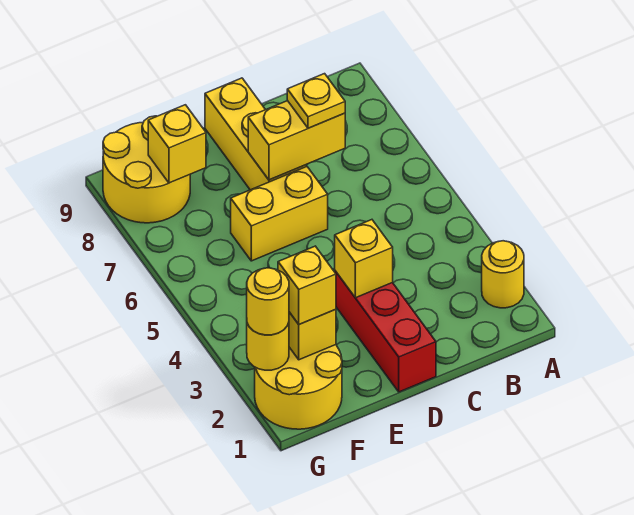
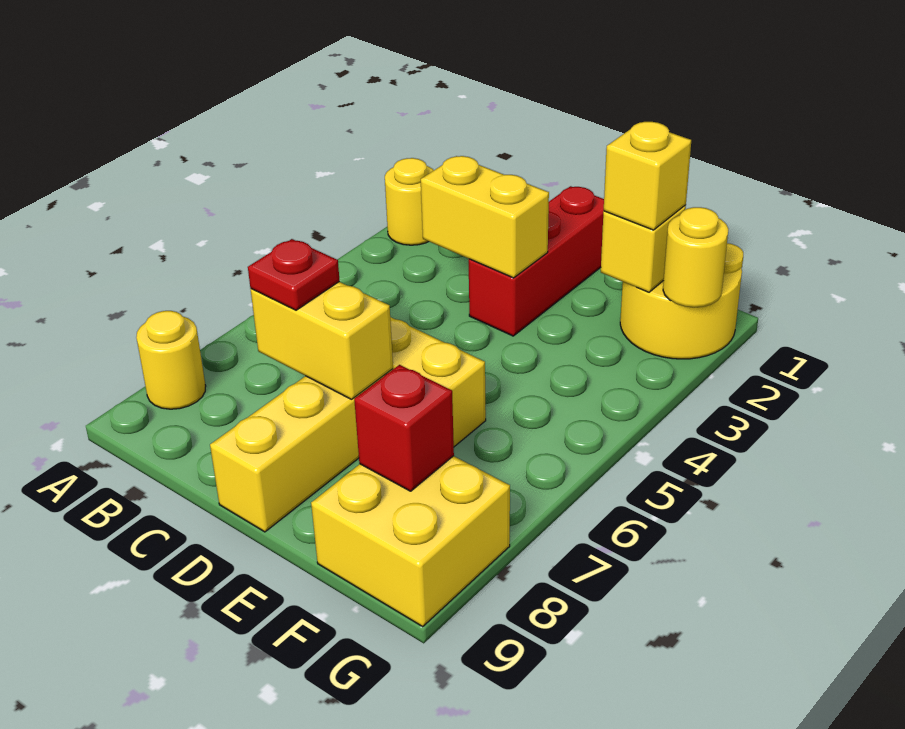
yellow plate C7 level 3 -> red plate C7 level 3
yellow brick D3 level 2 -> yellow brick C3:D3 level 2
yellow round brick F8:G9 level 1 -> yellow brick F8:G9 level 1
yellow brick F8 level 2 -> red brick F8 level 2
yellow round brick G2 level 3 -> yellow round brick A8 level 1

